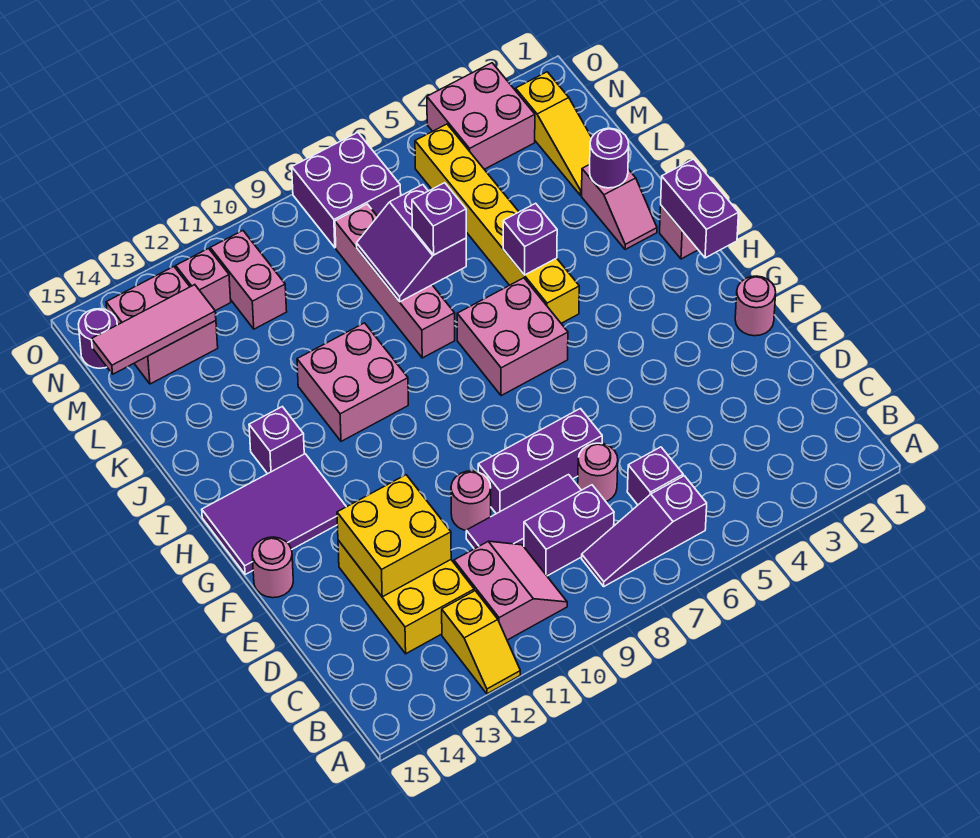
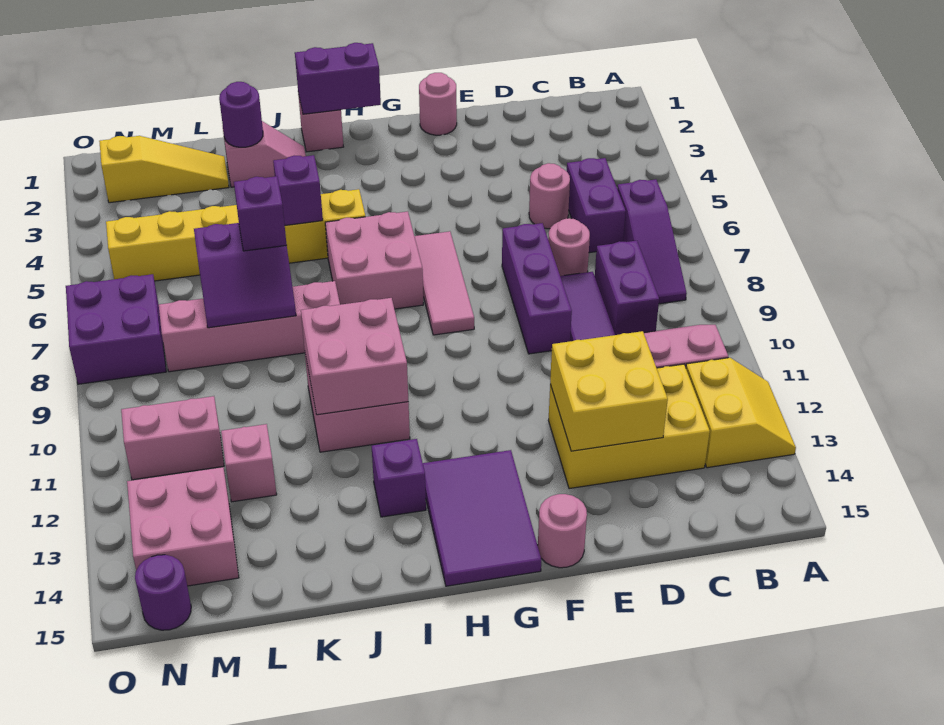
yellow slope A12:B12 level 1 top B -> yellow slope A12:B13 level 1 top B
purple brick C6 level 1 -> purple brick C5:C6 level 1
pink round brick E10 level 1 -> pink round brick D5 level 1
pink tile M13:M15 level 2 -> pink tile G6:G8 level 1
pink brick N3:O4 level 1 -> pink brick I10:J11 level 2
pink brick N12 level 1 -> pink brick L12 level 1

